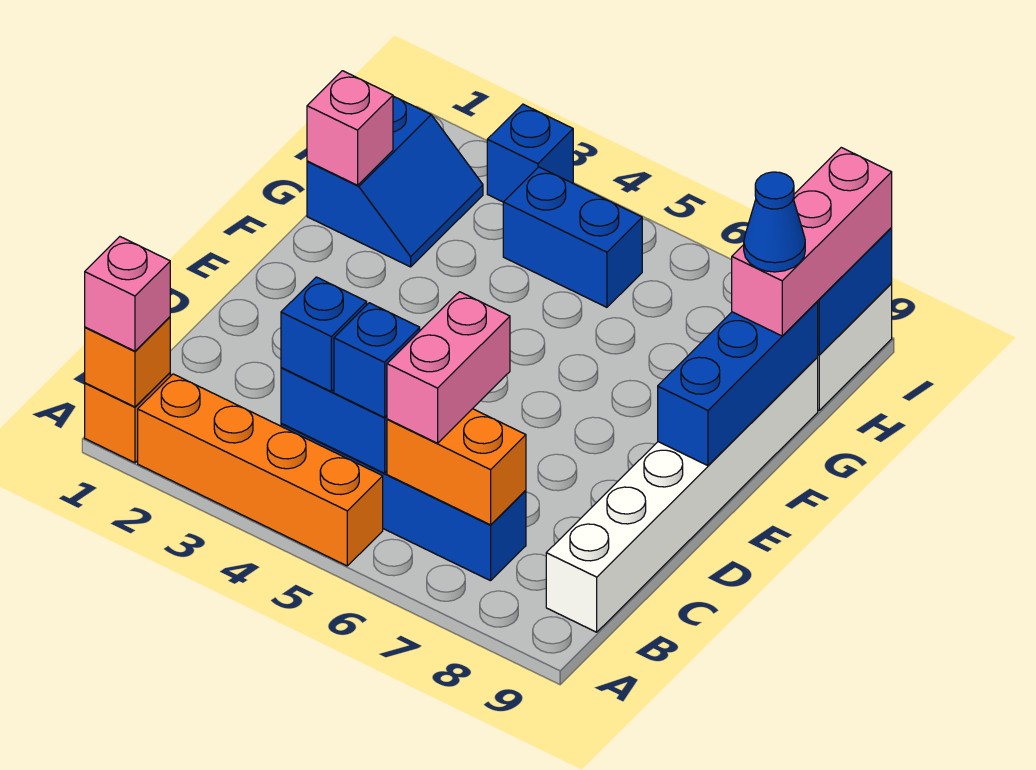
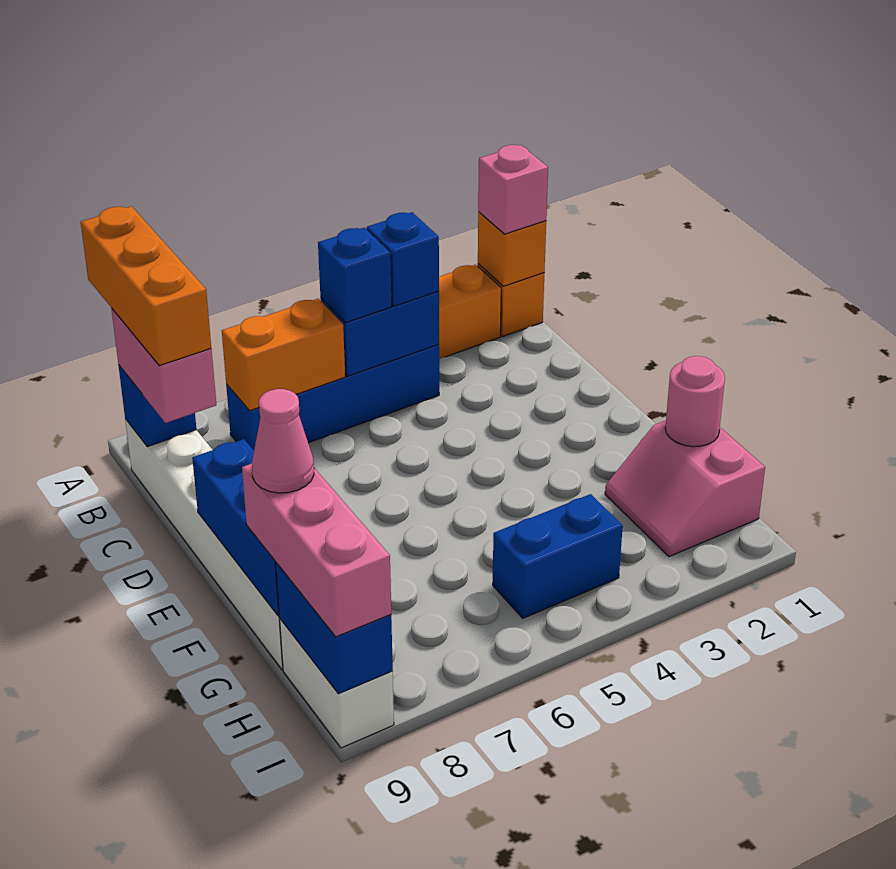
none -> orange brick A9:C9 level 4
pink brick B6:C6 level 3 -> pink brick B9:C9 level 3
blue slope G1:H2 level 1 top 1 -> pink slope G1:H2 level 1 top 1
pink brick G1 level 2 -> pink round brick G1 level 2
blue cone G9 level 4 -> pink cone G9 level 4
blue brick I3 level 1 -> blue brick B9 level 2

